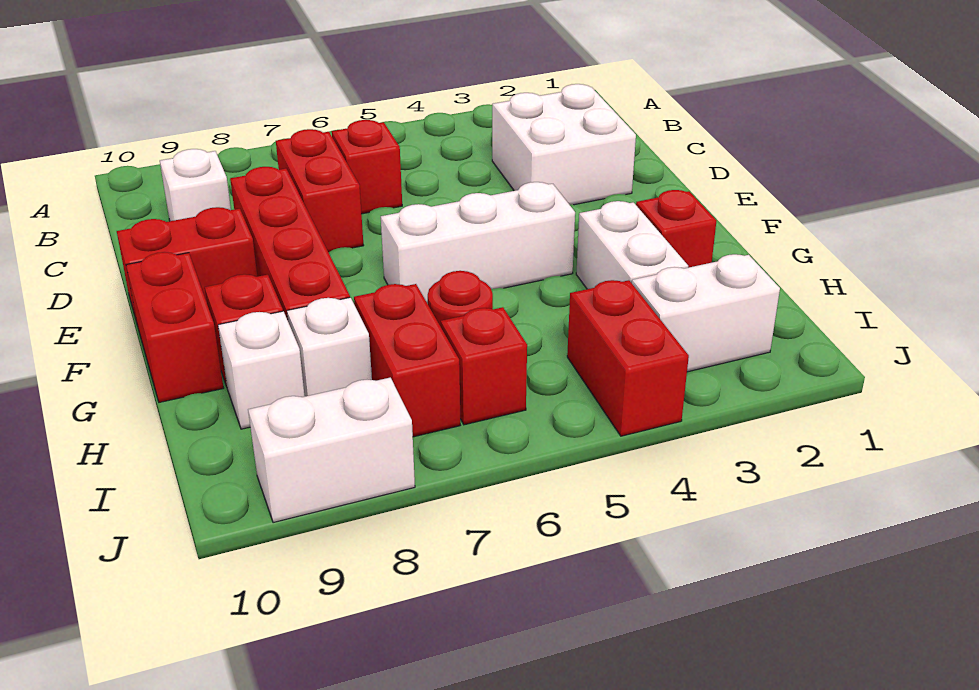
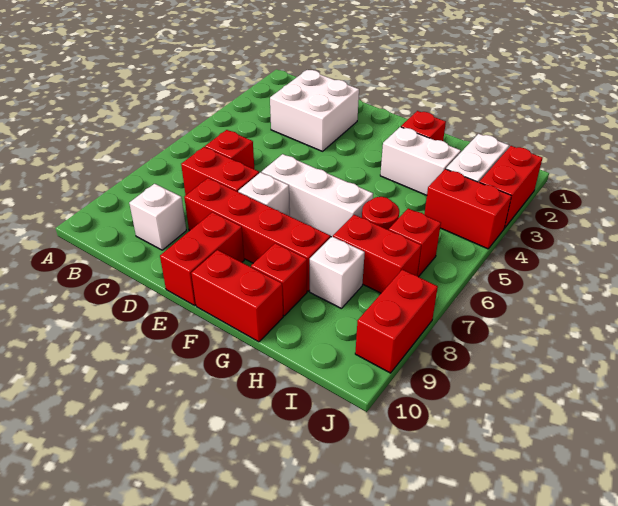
white brick F4:F6 level 1 -> white brick E6:G6 level 1
white brick H9 level 1 -> white brick E7 level 1
none -> red brick J2:J3 level 1
white brick J8:J9 level 1 -> red brick J8:J9 level 1

